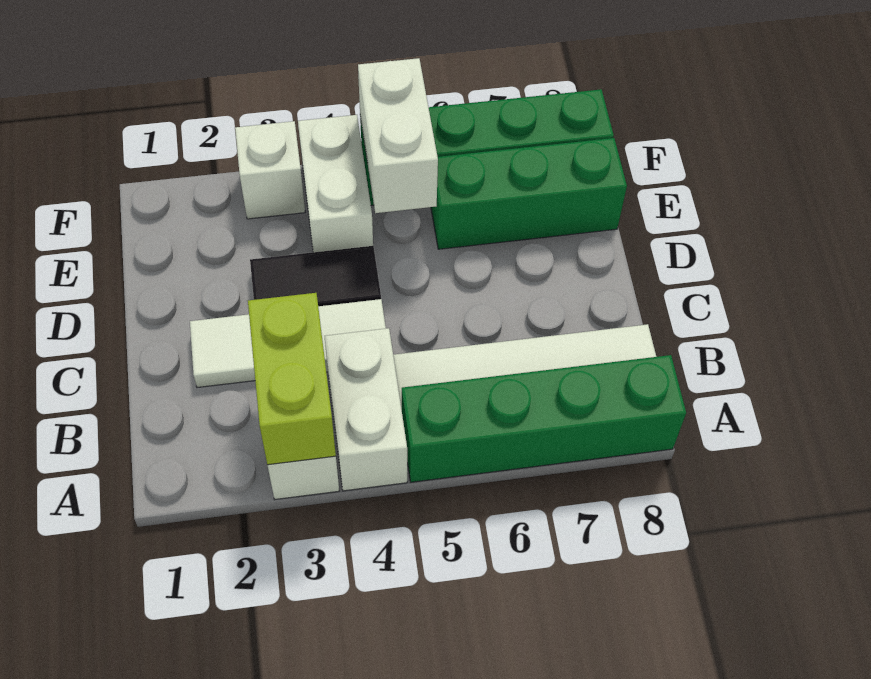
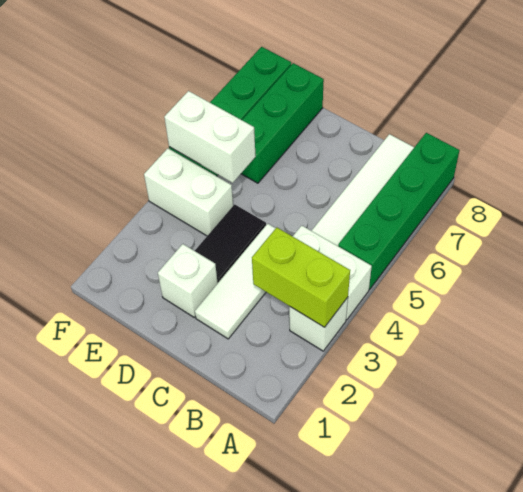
white brick F3 level 1 -> white brick D2 level 1

